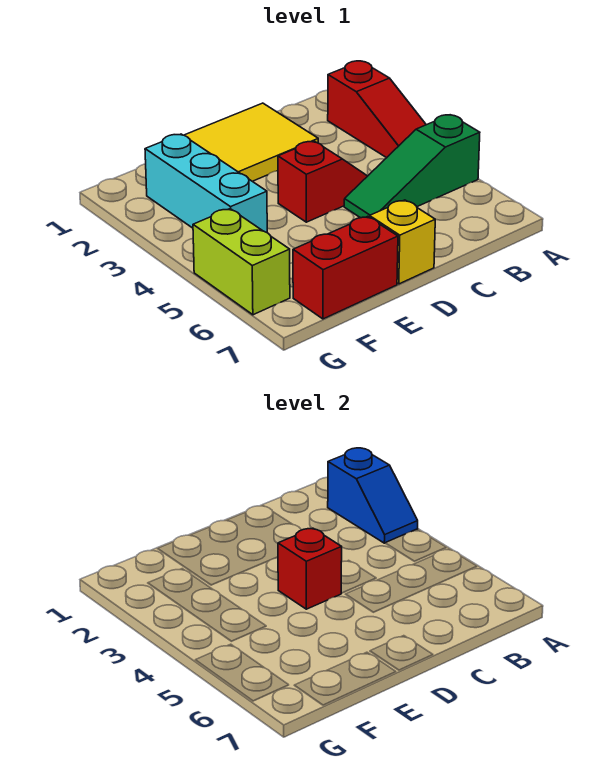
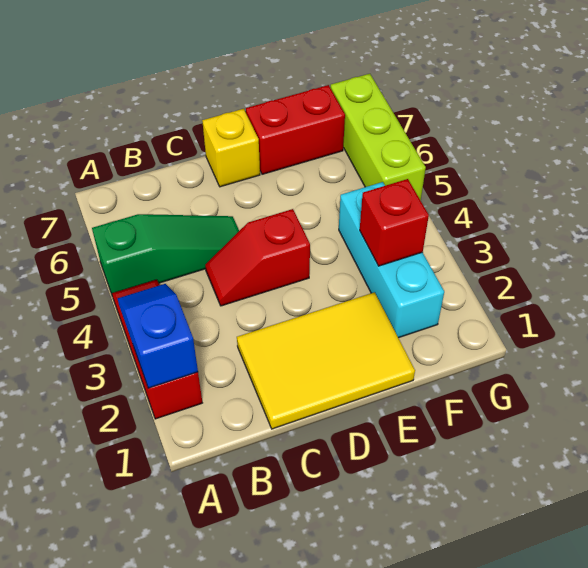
red brick D4 level 2 -> red brick F3 level 2
lime brick G5:G6 level 1 -> lime brick G5:G7 level 1

